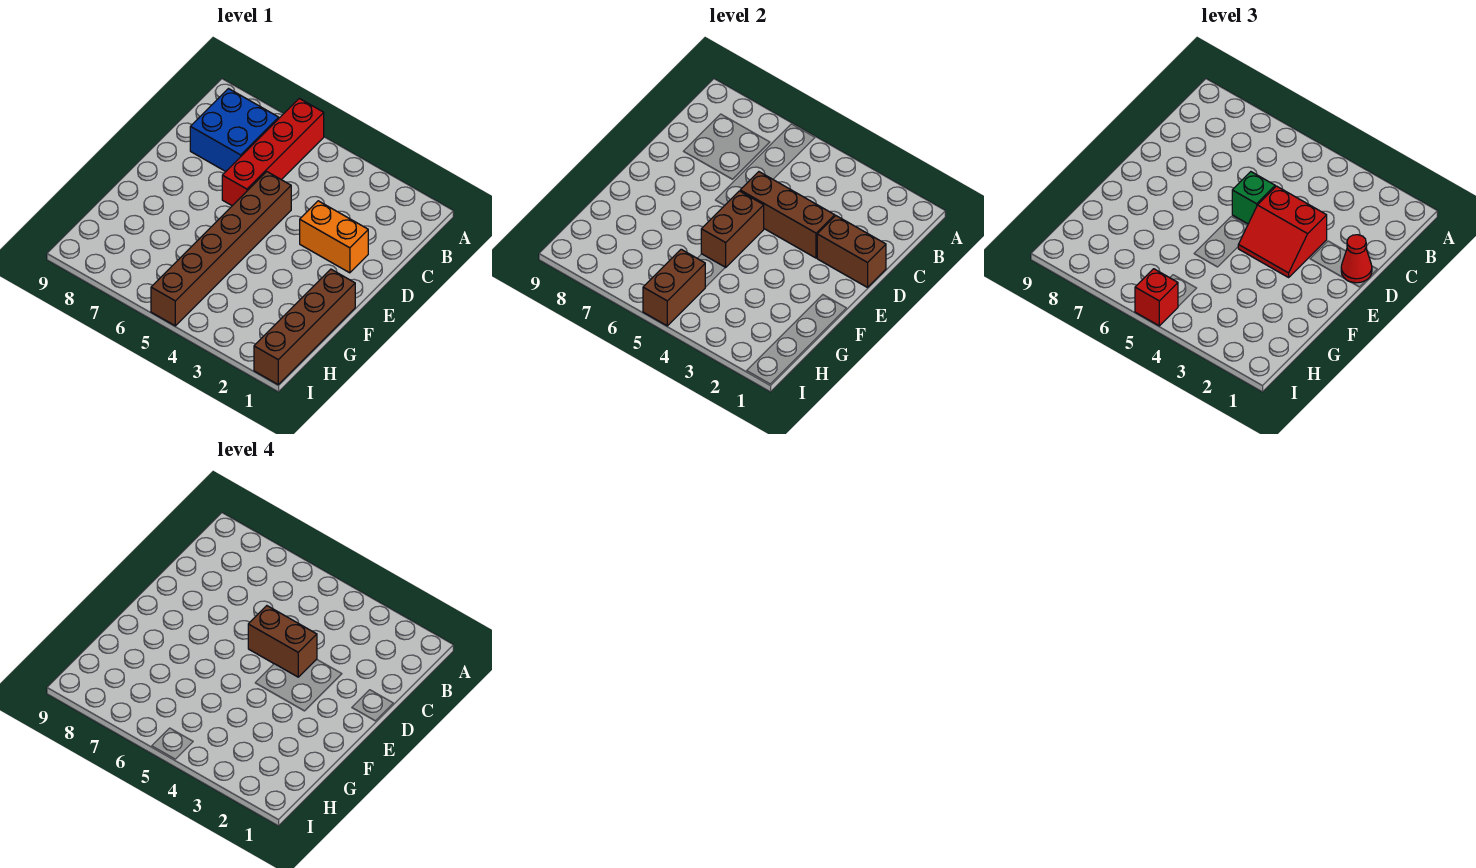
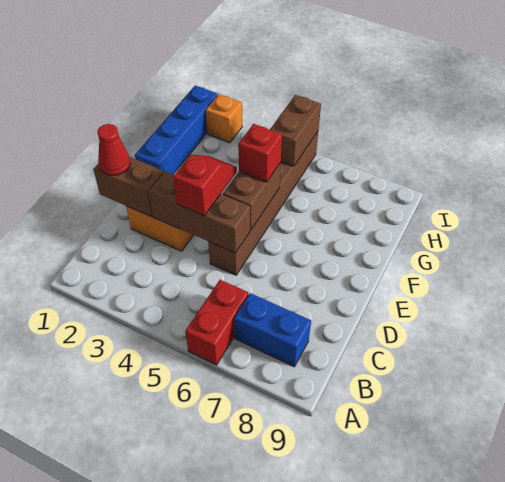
red brick A6:D6 level 1 -> red brick A6:B6 level 1
blue brick B7:C8 level 1 -> blue brick B7:B8 level 1
red slope D3:E4 level 3 top D -> red slope D4:E4 level 3 top D
brown brick D4:D5 level 4 -> none
green brick D5 level 3 -> none
brown brick F1:I1 level 1 -> blue brick F1:I1 level 1
none -> orange brick I2 level 1
red brick I5 level 3 -> red brick F5 level 3

